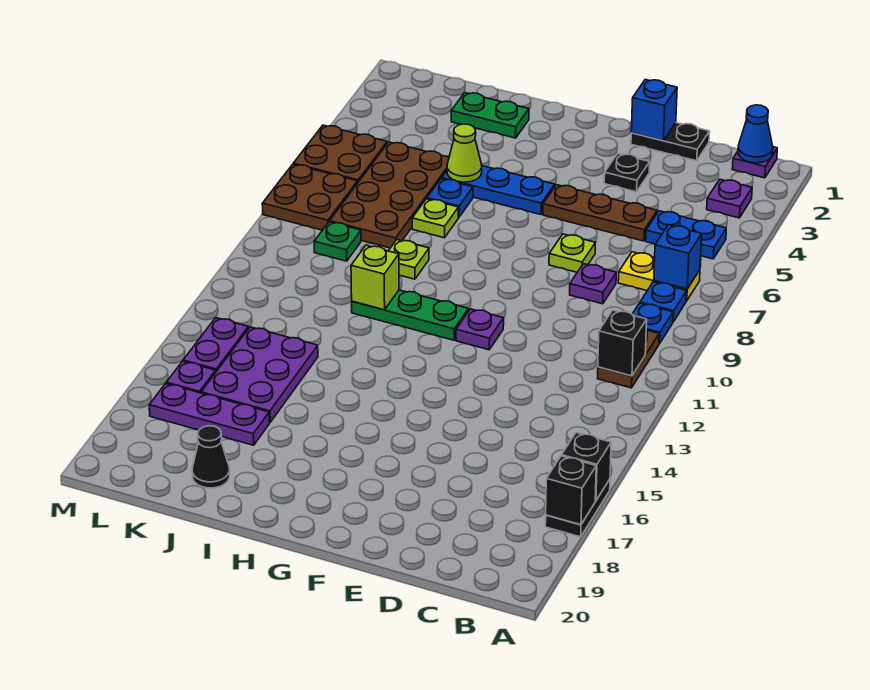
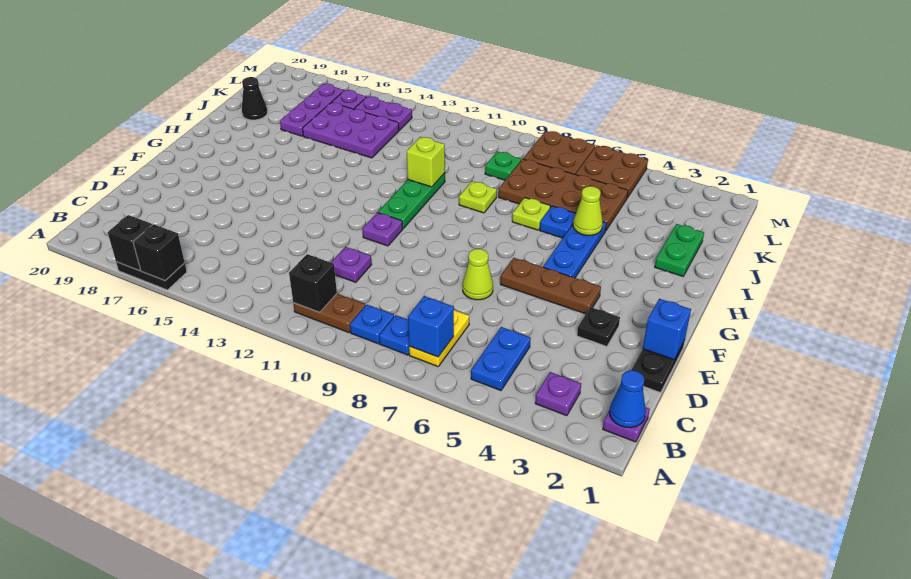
brown plate D5:F5 level 1 -> brown plate F4:F6 level 1
purple plate D8 level 1 -> purple plate D11 level 1
lime plate E7 level 1 -> lime cone E7 level 1

